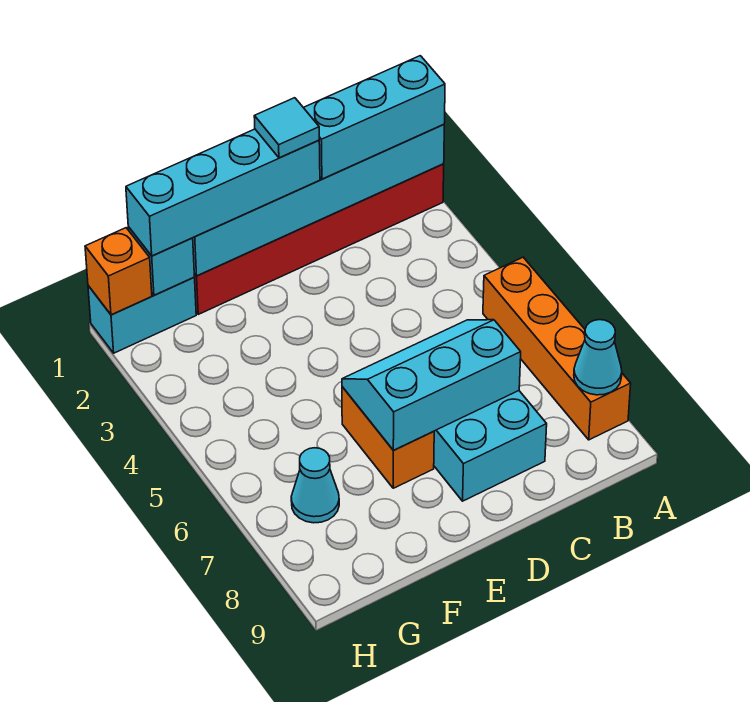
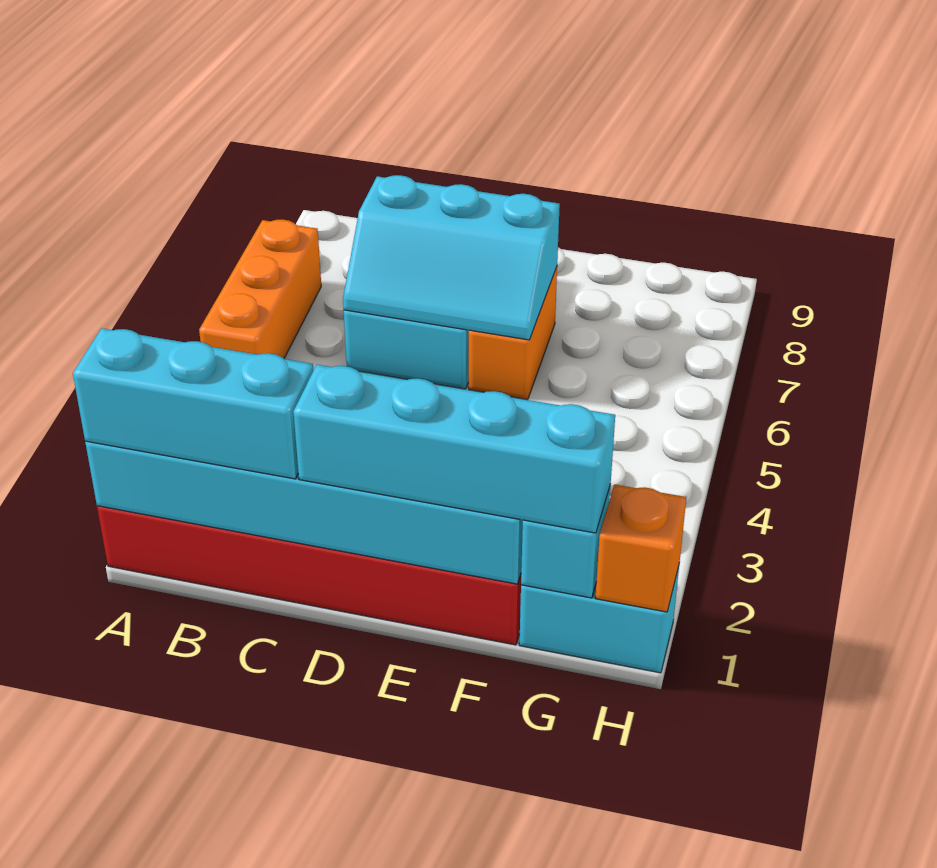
orange brick A5:A8 level 1 -> orange brick A5:A7 level 1
cyan cone A8 level 2 -> none
cyan tile D1 level 4 -> none
cyan cone G7 level 1 -> none

